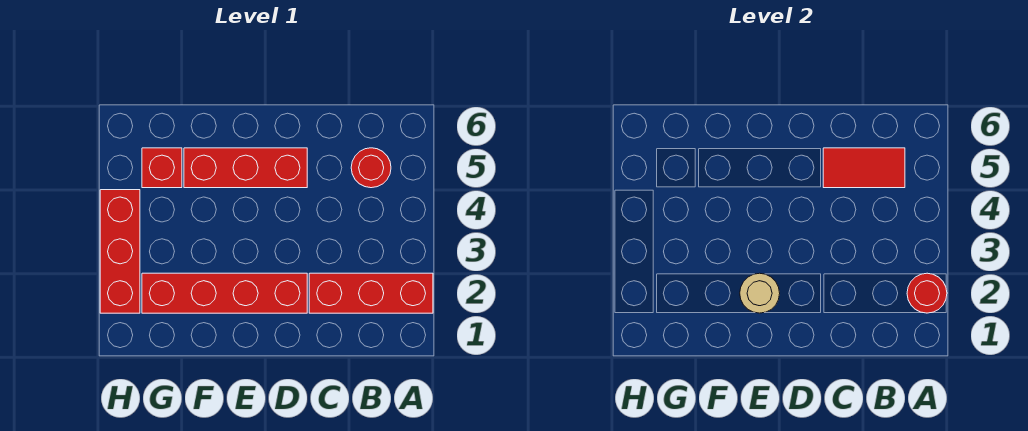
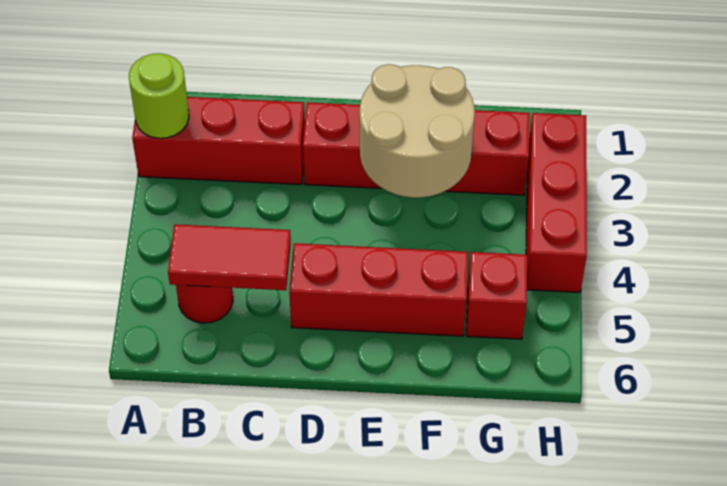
red round brick A2 level 2 -> lime round brick A2 level 2
tan round brick E2 level 2 -> tan round brick E2:F3 level 2

